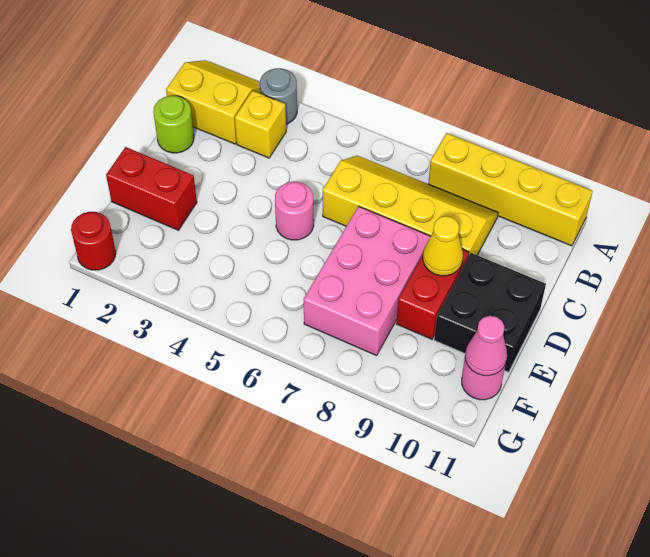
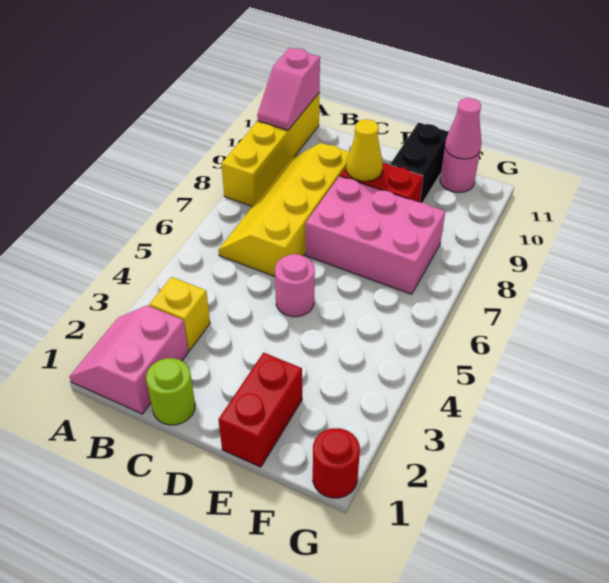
yellow slope A1:B2 level 1 top B -> pink slope A1:B2 level 1 top B
grey round brick A3 level 1 -> none
none -> pink slope A10:A11 level 2 top 11
black brick D10:E11 level 1 -> black brick E10:E11 level 1

